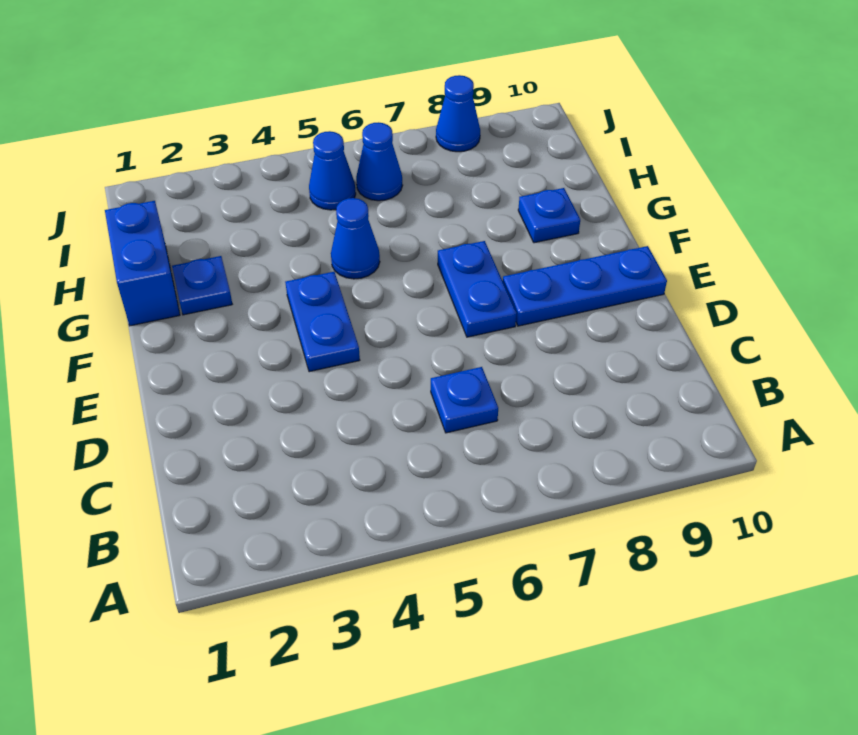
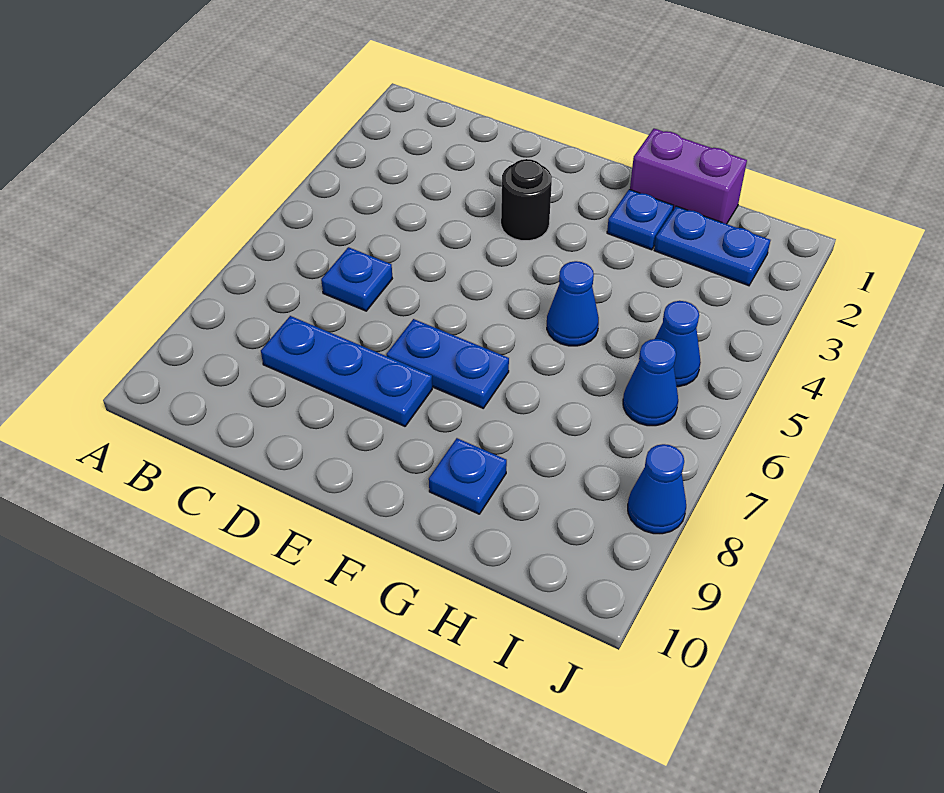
none -> black round brick E3 level 1
blue plate E4:F4 level 1 -> blue plate H2:I2 level 1
blue plate E8:E10 level 1 -> blue plate C8:E8 level 1
blue brick G1:H1 level 1 -> purple brick G1:H1 level 1

